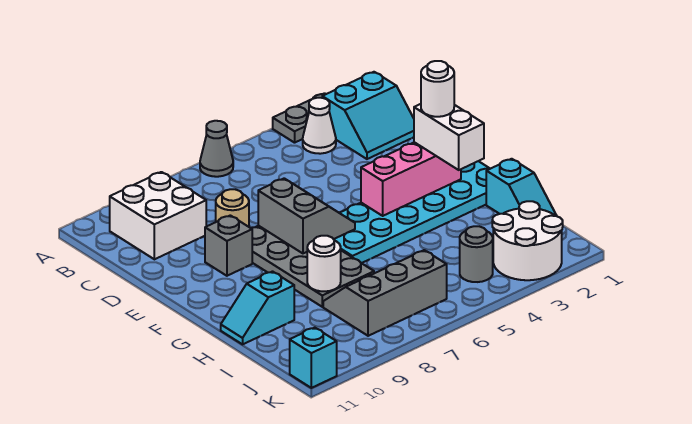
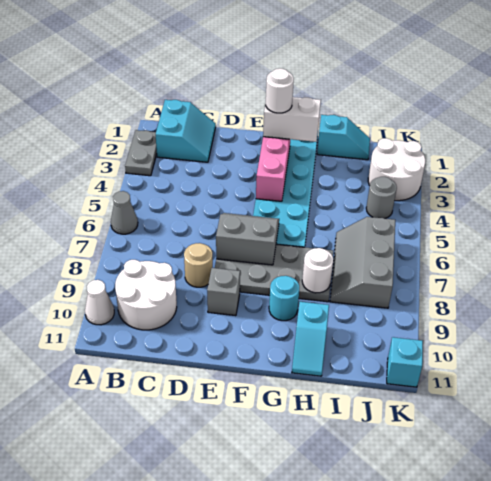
white cone B3 level 1 -> white cone A10 level 1
white brick B9:C10 level 1 -> white round brick B9:C10 level 1
none -> cyan round brick G9 level 1

